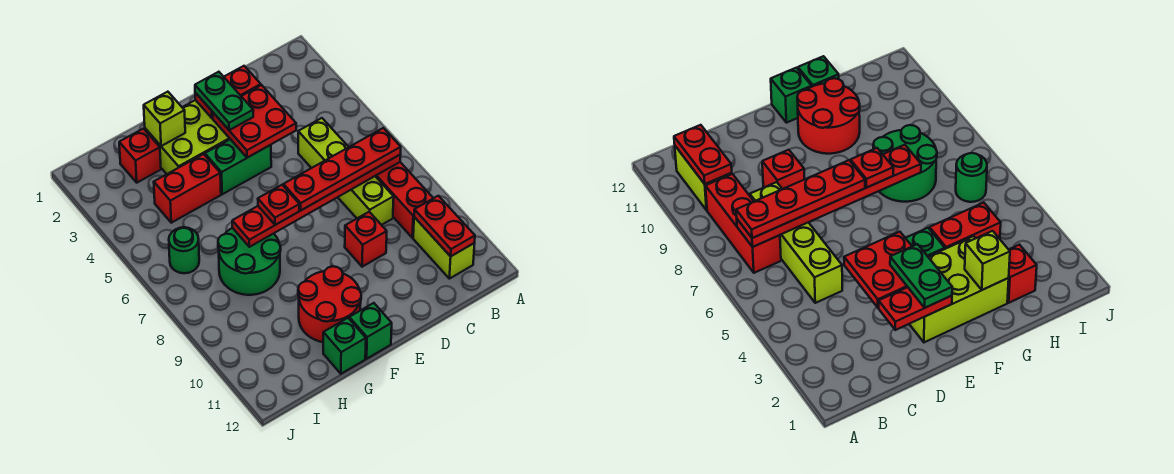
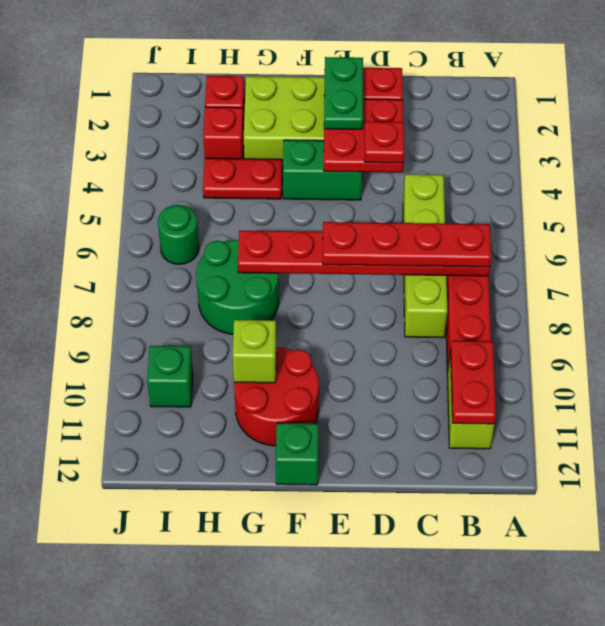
red brick D9 level 1 -> red brick H3 level 1
red plate F7 level 3 -> red plate D4 level 3
lime brick G2 level 2 -> lime brick G10 level 2
red brick G4:H4 level 1 -> red plate G4:H4 level 1
green brick G12 level 1 -> green brick I10 level 1

